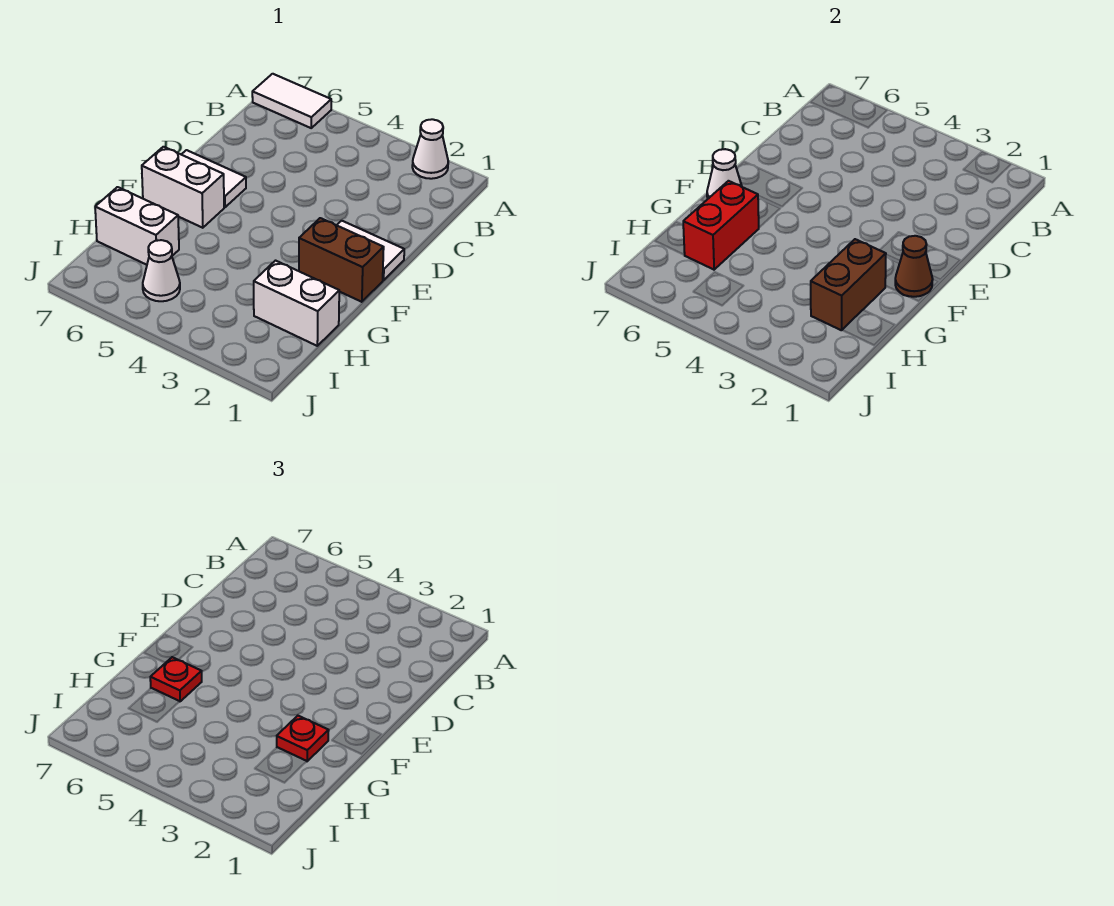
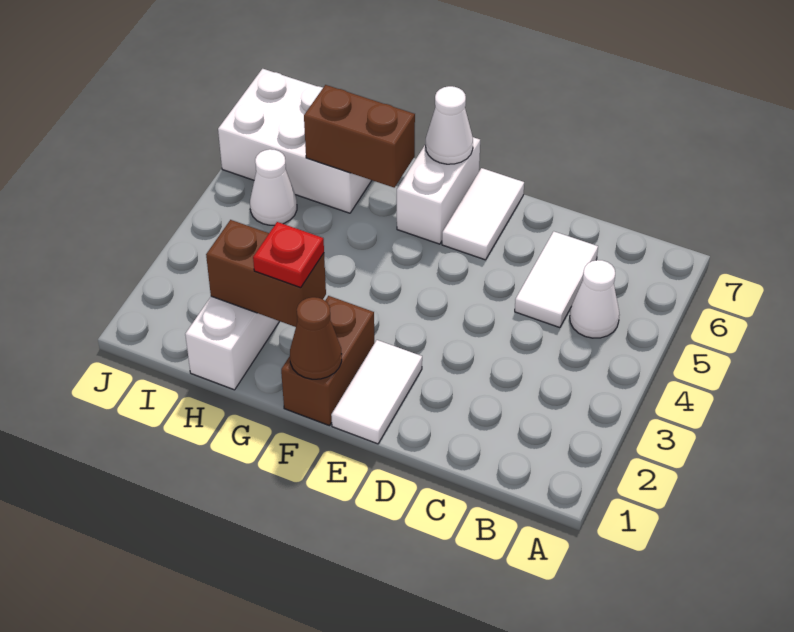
white cone A2 level 1 -> white cone B5 level 1
white tile A6:A7 level 1 -> white tile C5:C6 level 1
red brick G6:H6 level 2 -> brown brick G6:H6 level 2
red plate G6 level 3 -> none
white brick H6:H7 level 1 -> white brick H6:J7 level 1

